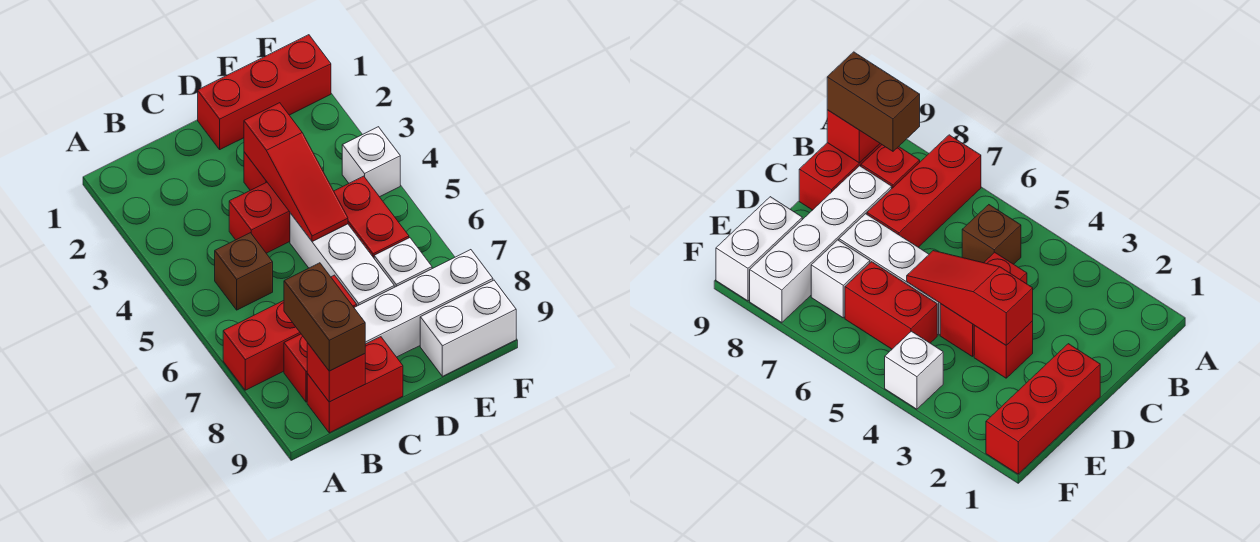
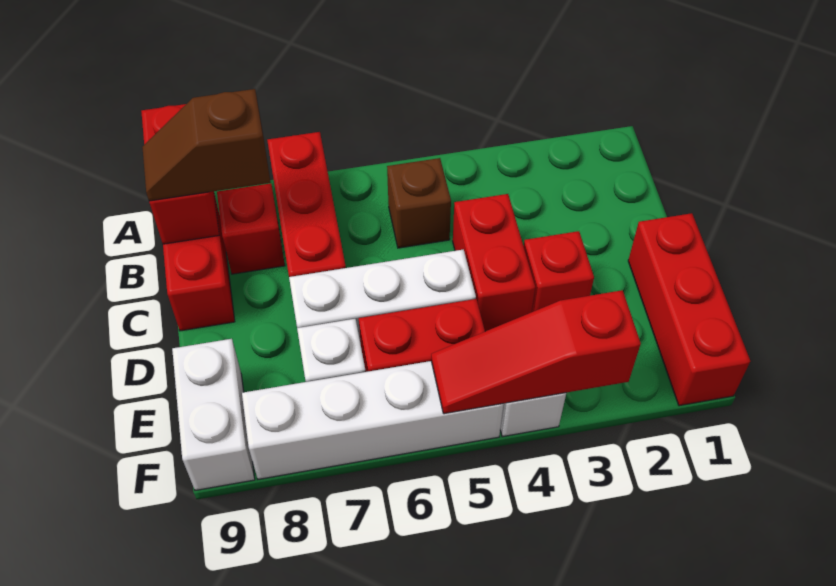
brown brick B8:B9 level 3 -> brown slope B8:B9 level 3 top 8
red brick B9 level 2 -> red brick A9:B9 level 2
white brick C8:F8 level 1 -> white brick F5:F8 level 1
red slope D3:D5 level 2 top 3 -> red slope F3:F5 level 2 top 3

